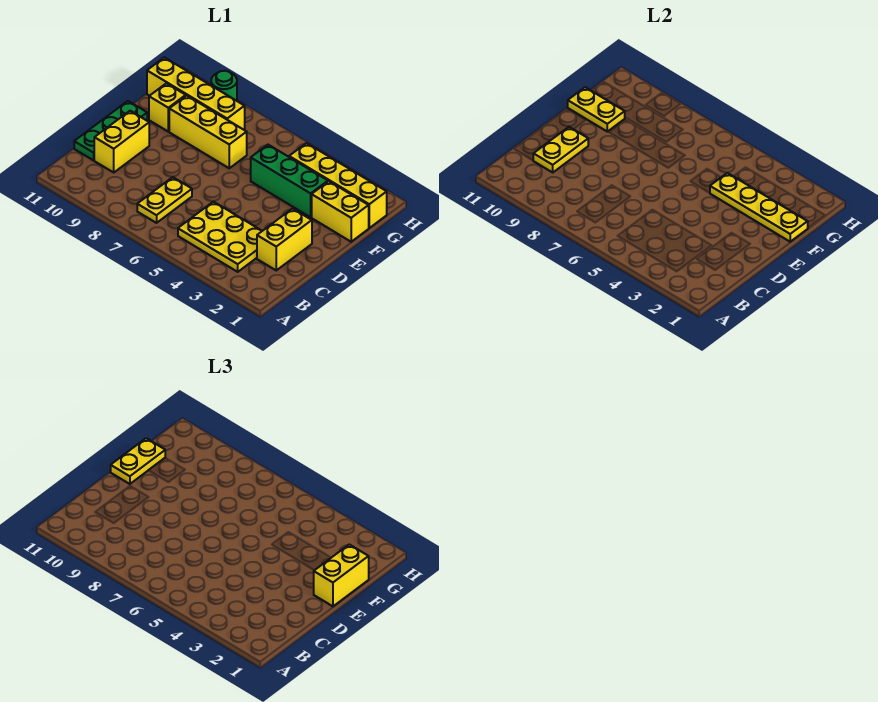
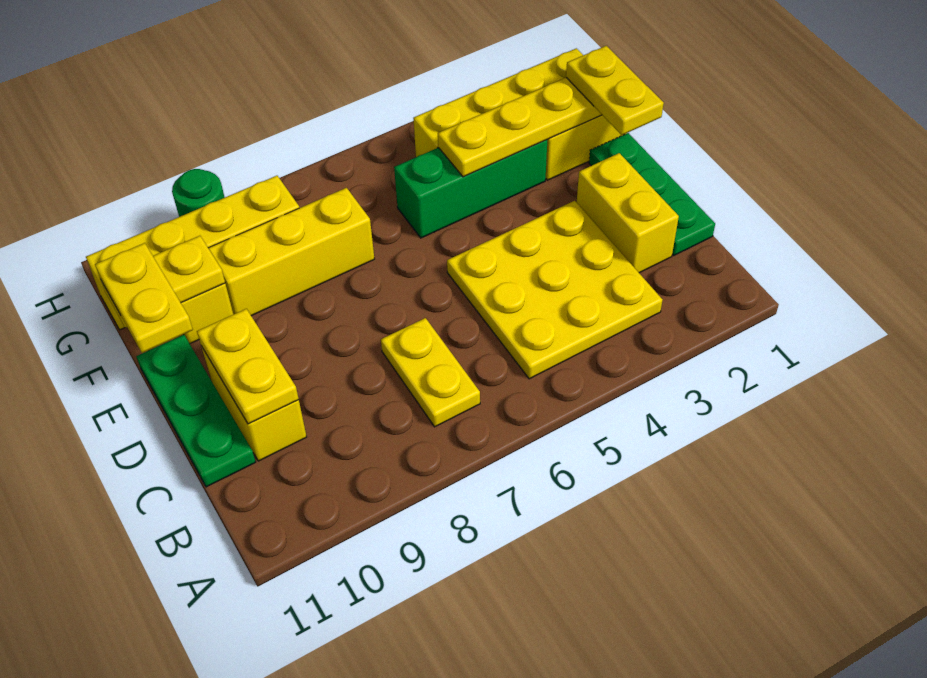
yellow plate B3:C5 level 1 -> yellow plate B3:D5 level 1
none -> green plate C1:E1 level 1
yellow brick E1:F1 level 3 -> yellow plate E1:F1 level 3

